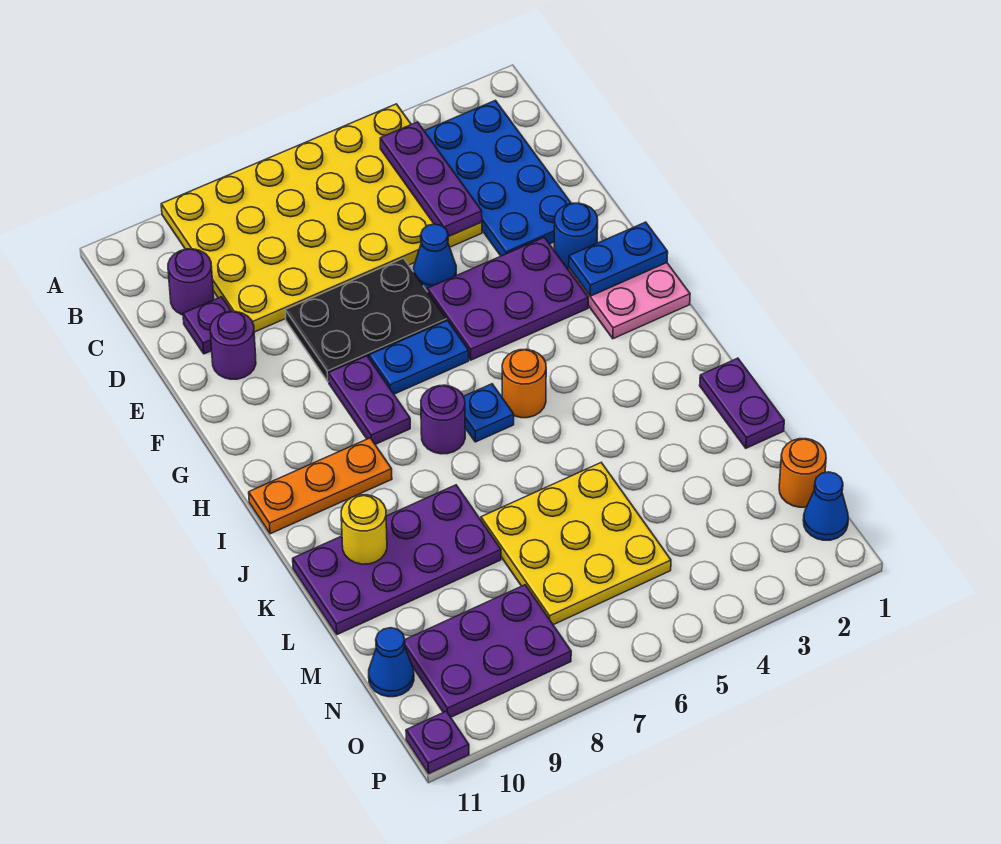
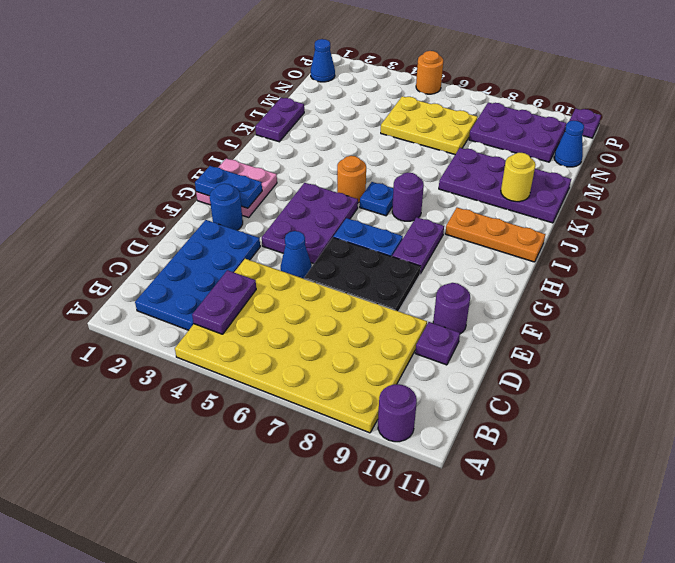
purple plate B4:D4 level 2 -> purple plate B4:C4 level 2
purple round brick C10 level 1 -> purple round brick A10 level 1
purple plate F3:G5 level 1 -> purple plate F4:H5 level 1
yellow plate L5:N7 level 1 -> yellow plate M5:N7 level 1
orange round brick N1 level 1 -> orange round brick P5 level 1

